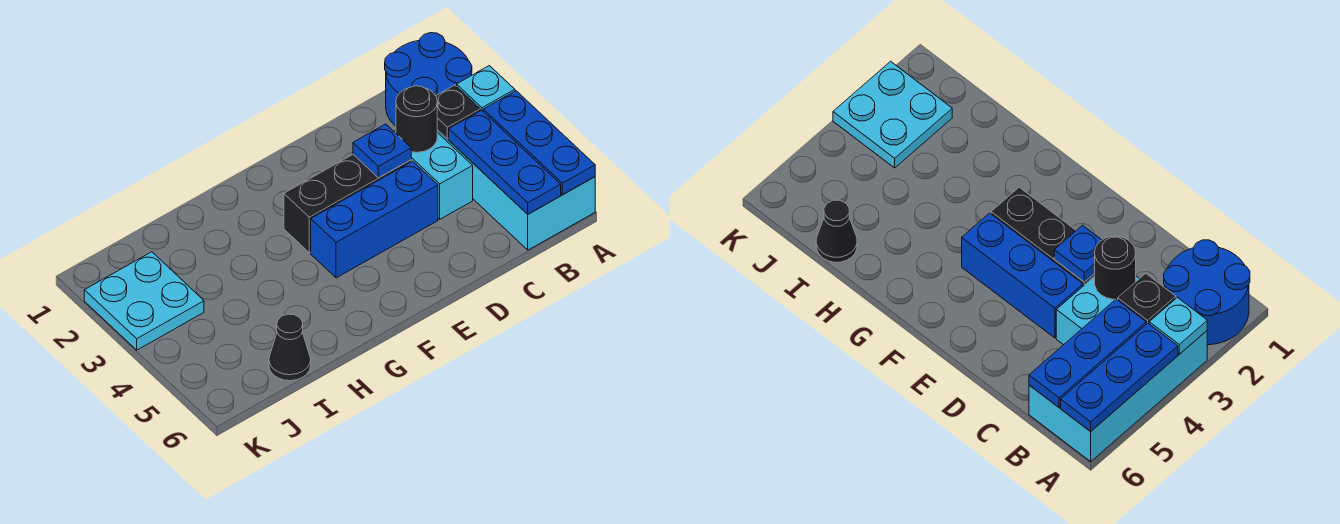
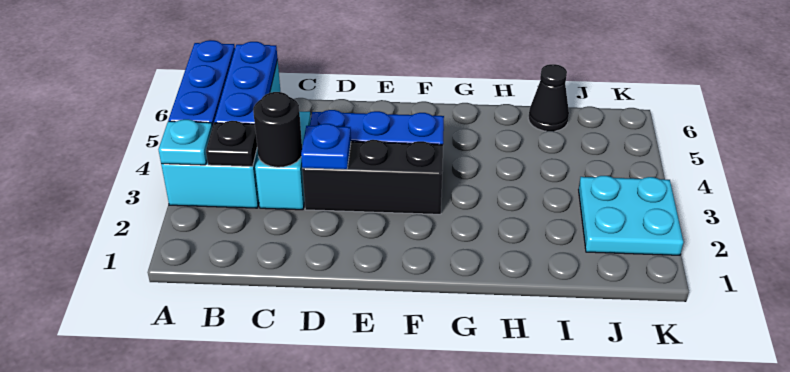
blue round brick A1:B2 level 1 -> none

